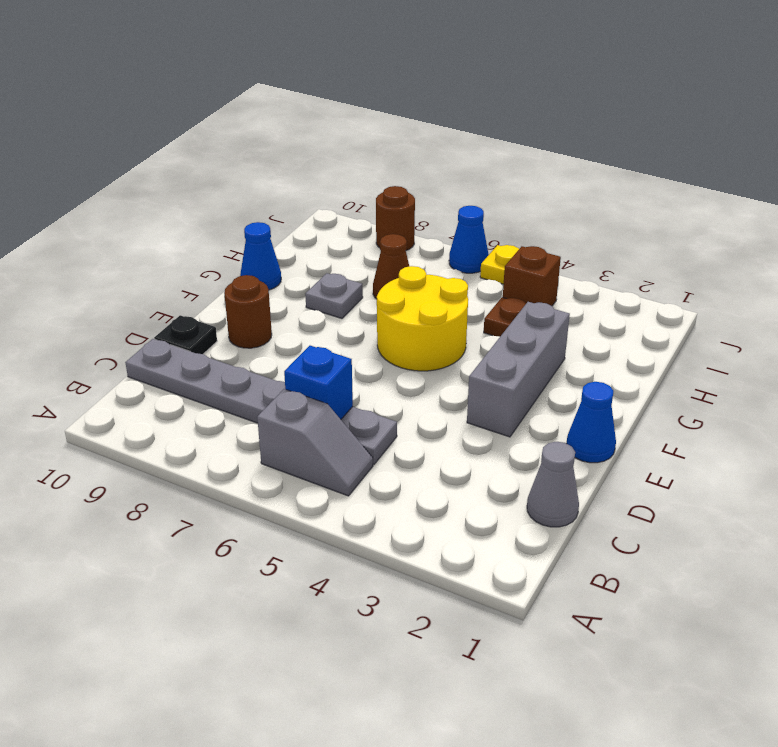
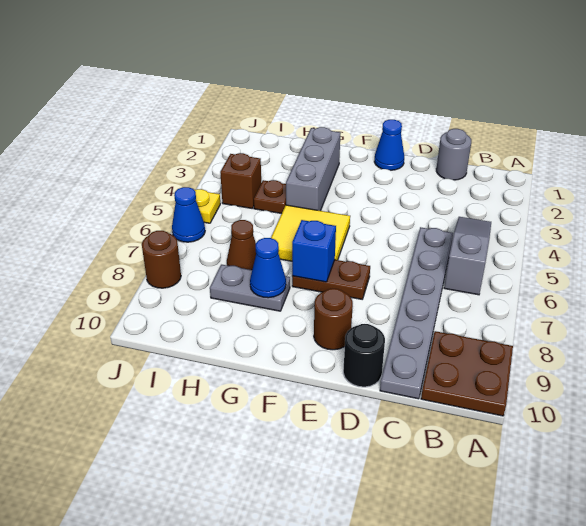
none -> brown plate A9:B10 level 1
grey slope B5:B6 level 1 top 6 -> grey slope B4:B6 level 1 top 6
grey cone C1 level 1 -> grey round brick C1 level 1
blue brick C6 level 2 -> blue brick F7 level 2
black plate D10 level 1 -> black round brick D10 level 1
grey brick E3:G3 level 1 -> grey brick G2:G4 level 1
none -> brown plate E7:F7 level 1
yellow round brick F5:G6 level 1 -> yellow tile F5:G6 level 1
grey plate G8 level 1 -> grey plate G8:H8 level 1
blue cone G10 level 1 -> blue cone G8 level 2

